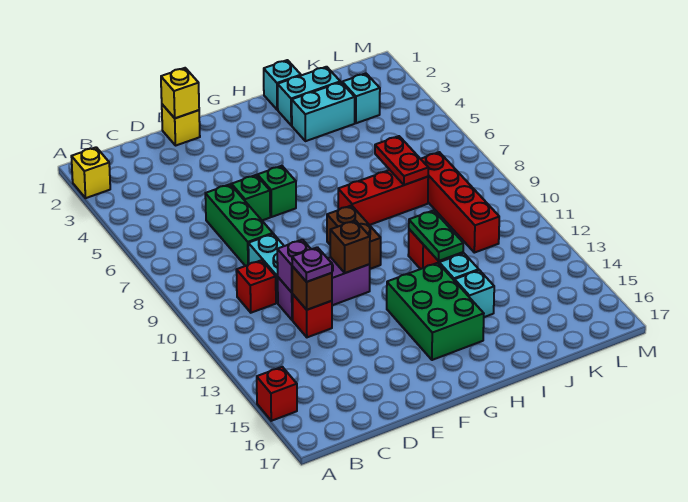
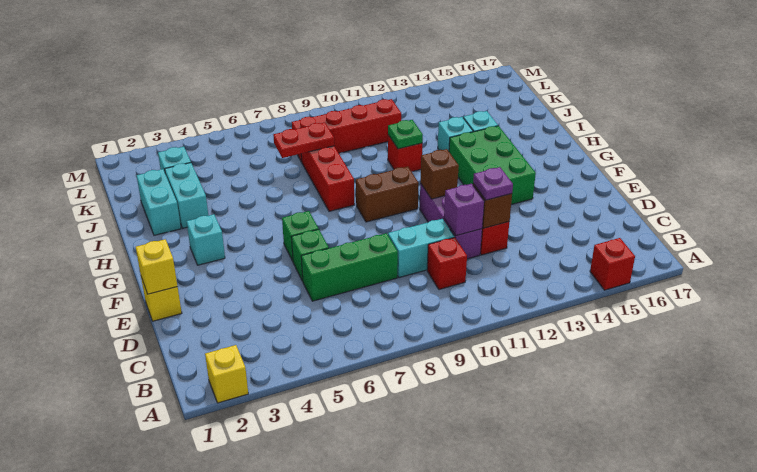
green brick G13:H15 level 1 -> green brick F13:H14 level 1
cyan brick I1 level 1 -> cyan brick G3 level 1
green plate I11:I12 level 2 -> green plate I11 level 2

